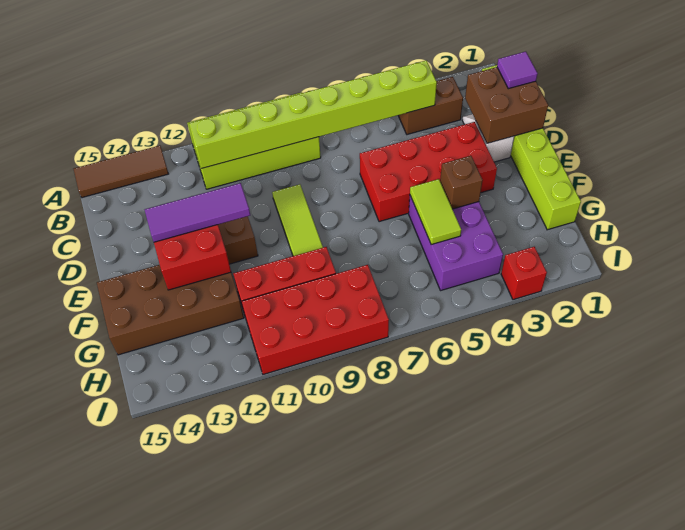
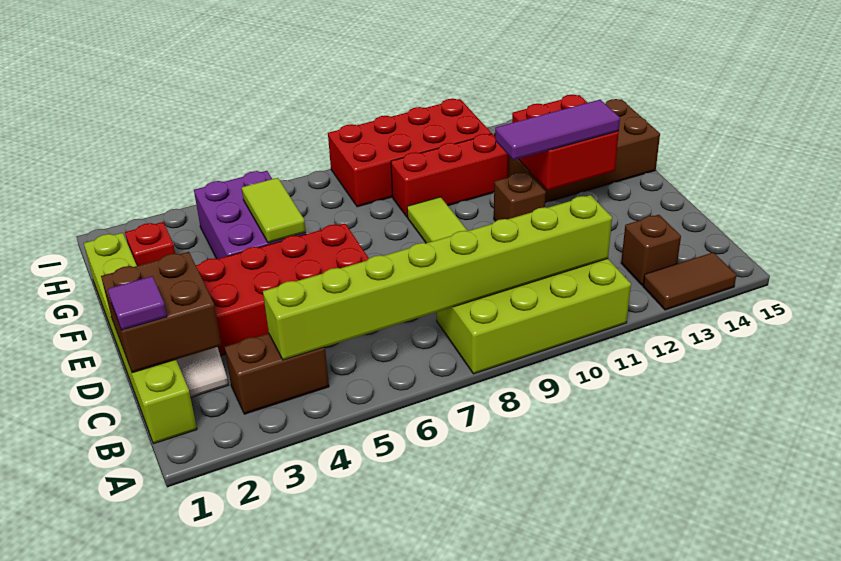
brown tile A13:A15 level 1 -> brown tile A13:A14 level 1
brown brick F4 level 2 -> brown brick B13 level 1
red brick I3 level 1 -> red brick G2 level 1

